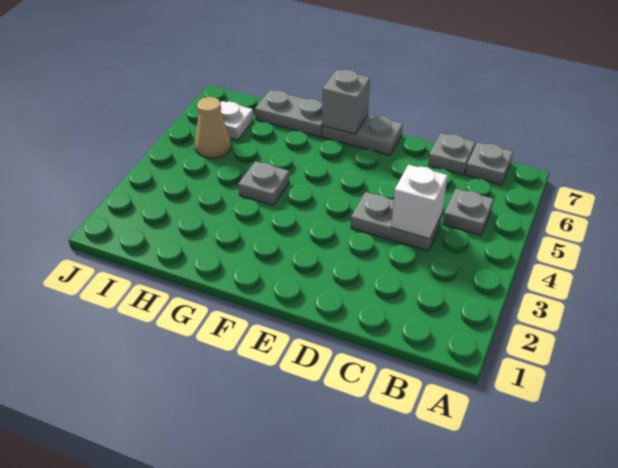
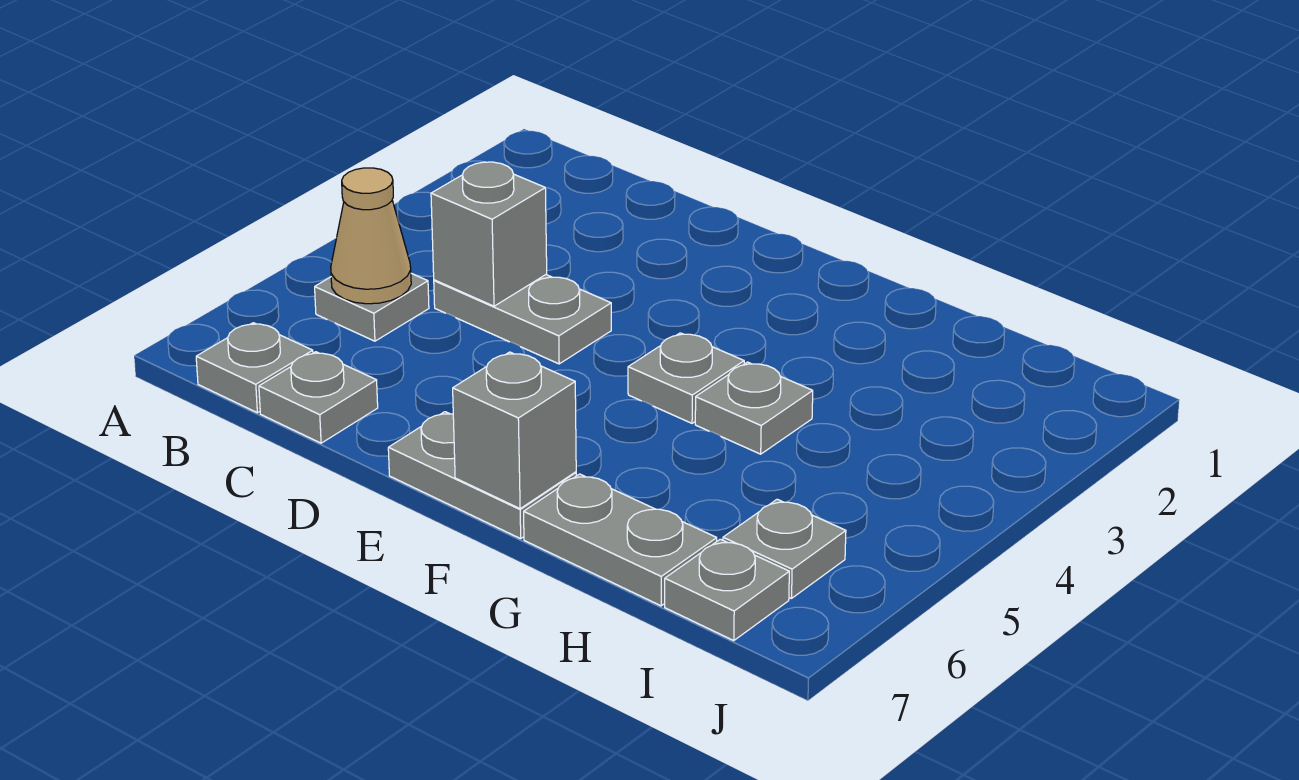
white brick C4 level 2 -> grey brick C4 level 2
none -> grey plate F4 level 1
tan cone I5 level 1 -> tan cone B5 level 2
white plate I6 level 1 -> grey plate I6 level 1
none -> grey plate I7 level 1

